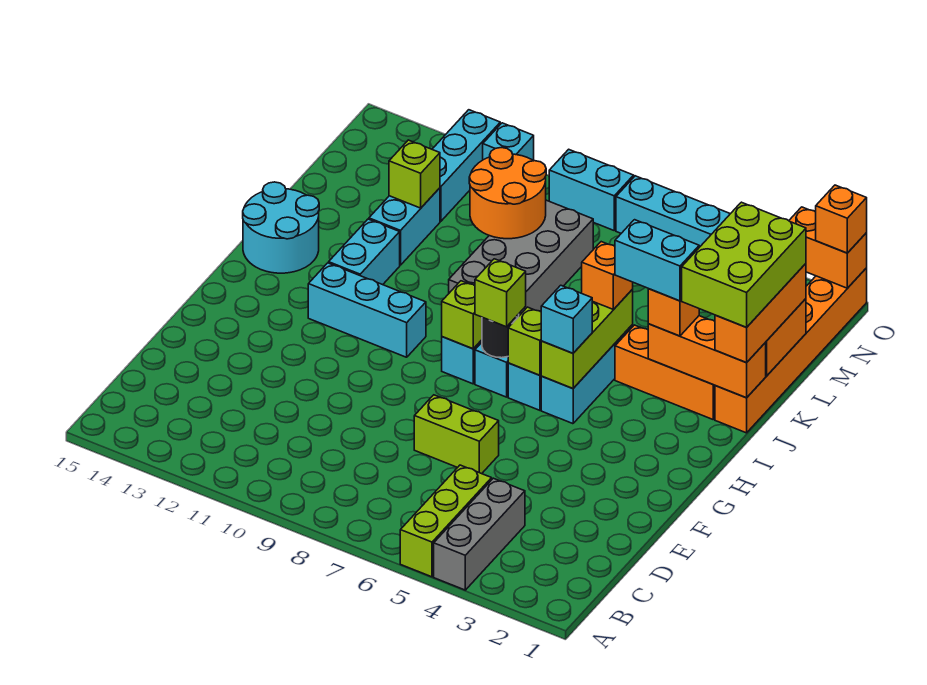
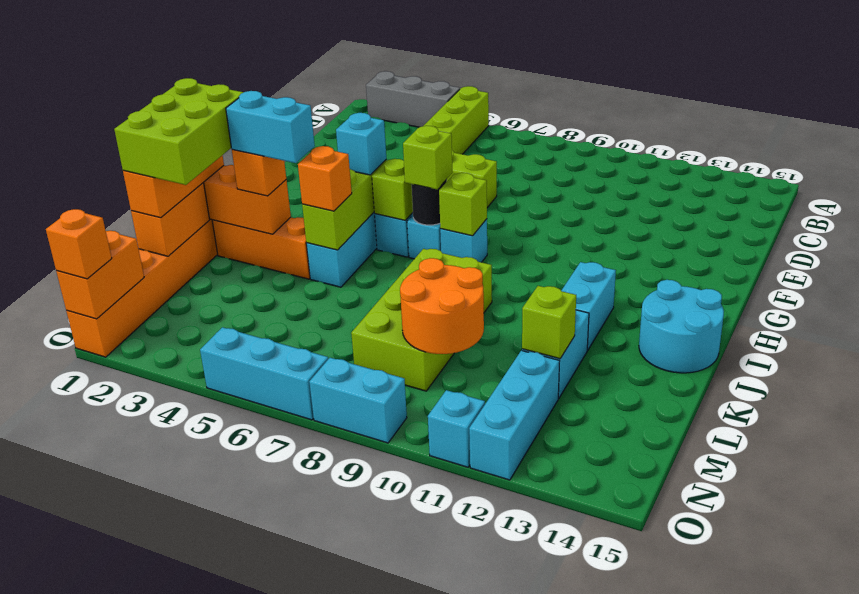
grey brick A4:C4 level 1 -> grey brick A2:A4 level 1
cyan brick H10:H12 level 1 -> none
grey brick J8:M9 level 1 -> lime brick J8:M9 level 1
orange brick O1:O2 level 2 -> orange brick N1:O1 level 2

